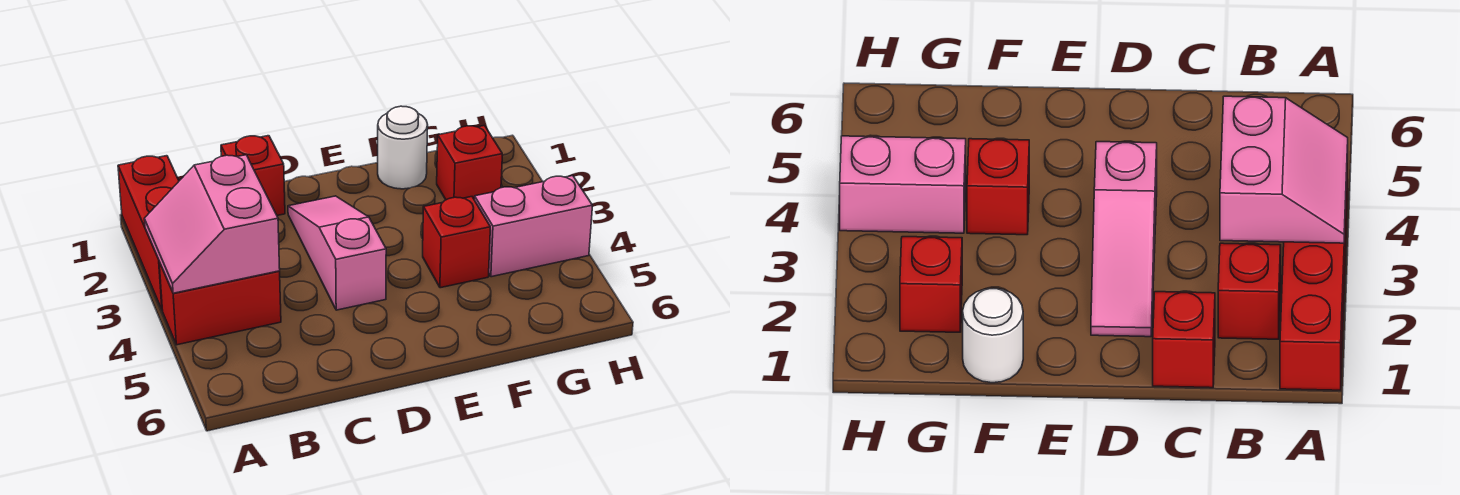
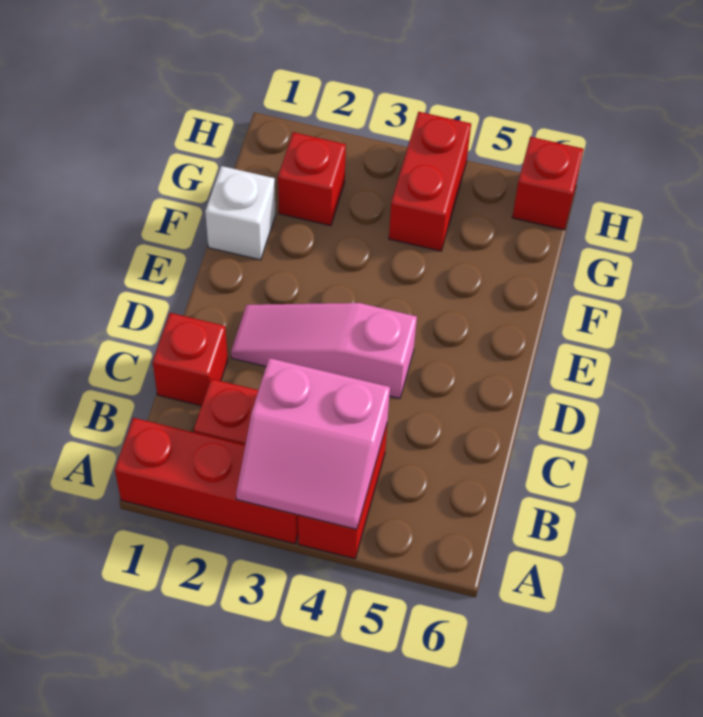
white round brick F1 level 1 -> white brick F1 level 1
red brick F4 level 1 -> red brick H6 level 1
pink brick G4:H4 level 1 -> red brick G4:H4 level 1

